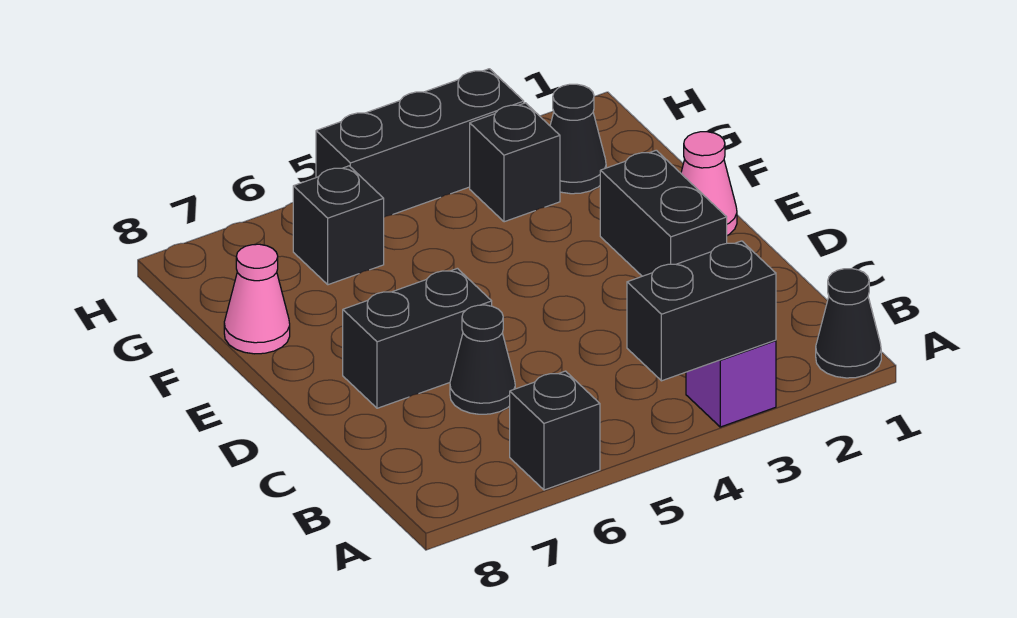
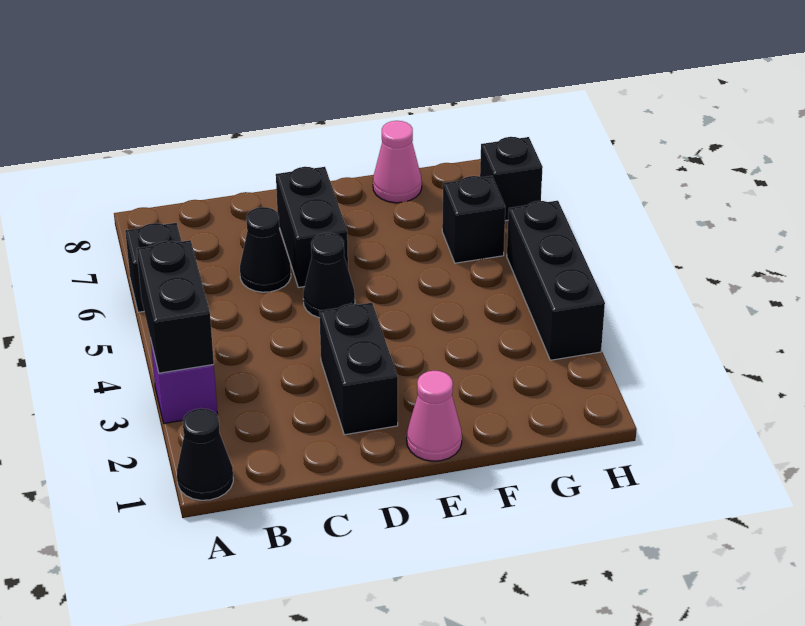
black brick D2:E2 level 1 -> black brick D2:D3 level 1
black cone G2 level 1 -> black cone D5 level 1
black brick G3 level 1 -> black brick H7 level 1

